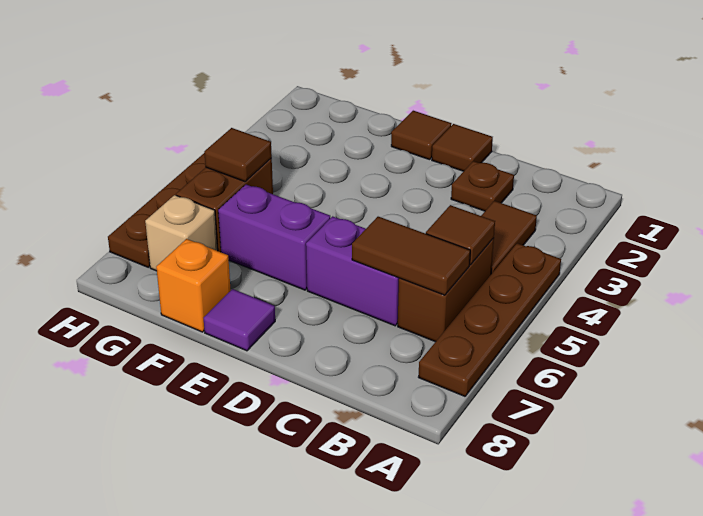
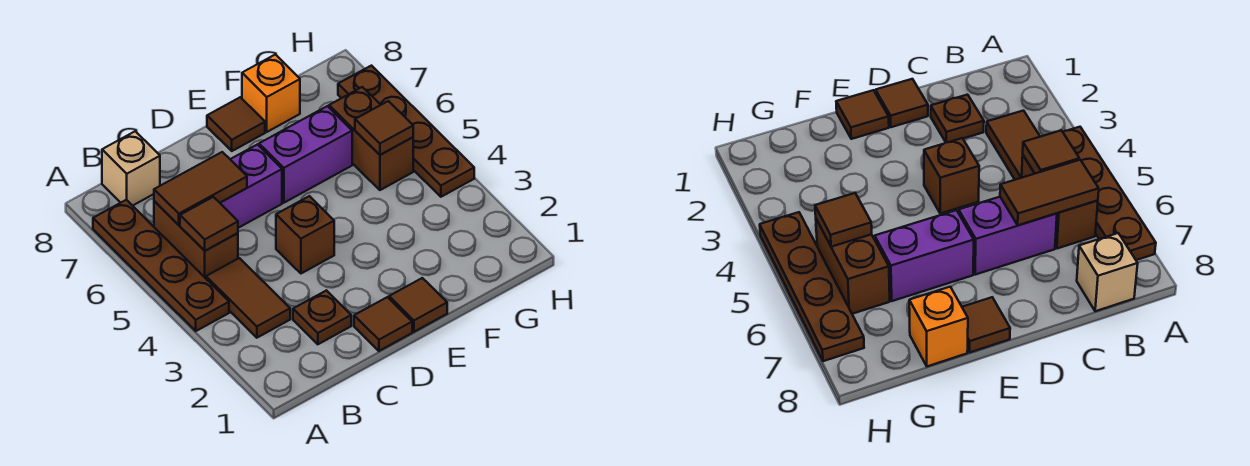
none -> brown brick D4 level 1
purple tile E8 level 1 -> brown tile E8 level 1
tan brick G7 level 1 -> tan brick B8 level 1

